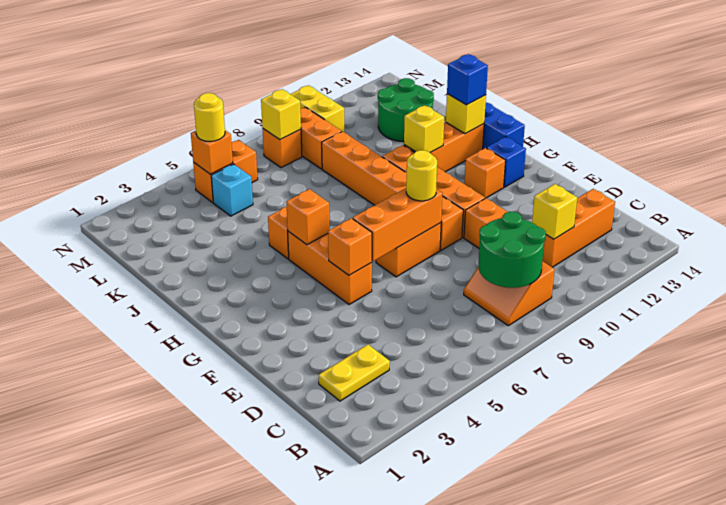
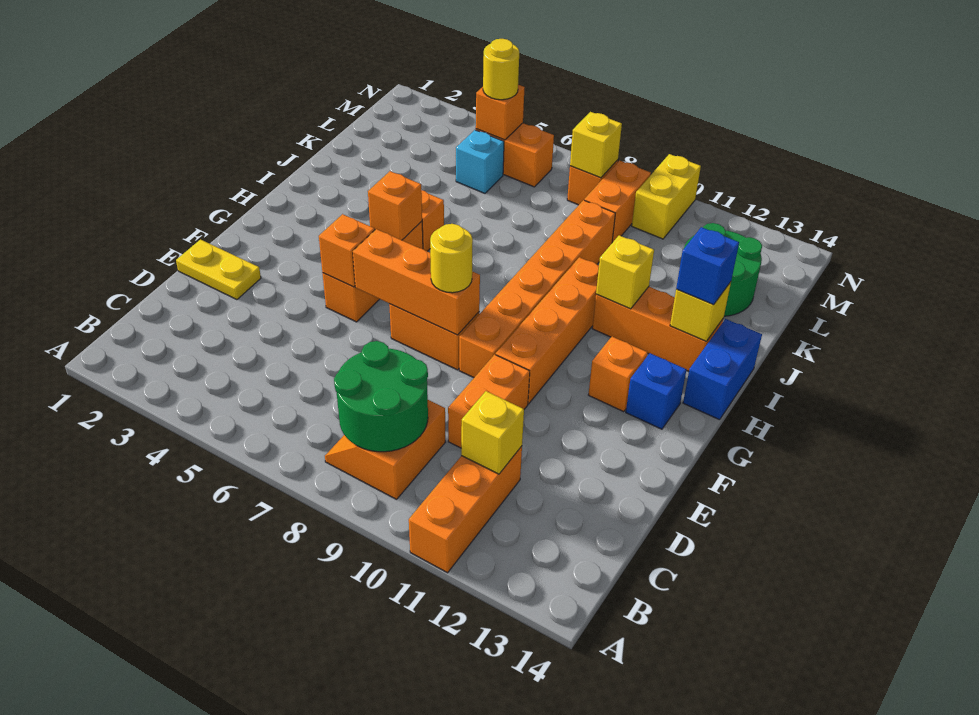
yellow plate C2:C3 level 1 -> yellow plate E1:E2 level 1
orange brick C11:C13 level 1 -> orange brick A11:C11 level 1

